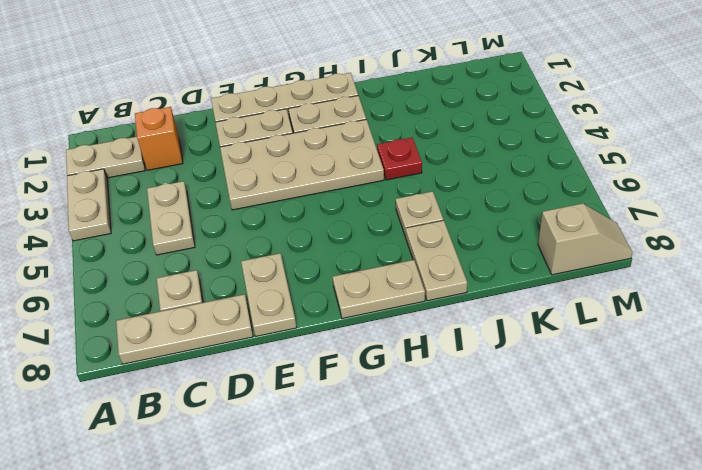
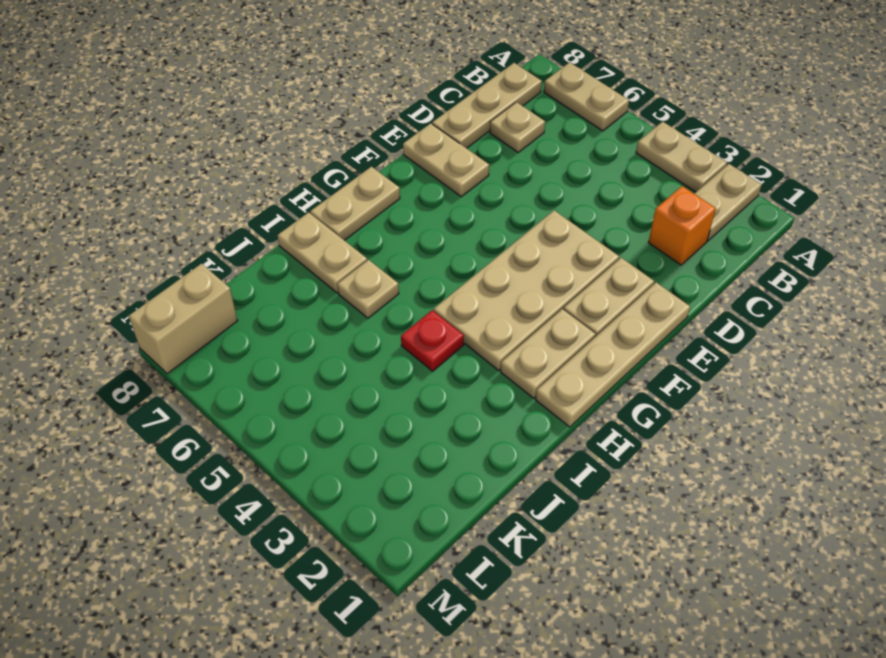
tan plate C4:C5 level 1 -> tan plate A6:A7 level 1
tan slope L8:M8 level 1 top L -> tan brick L8:M8 level 1

